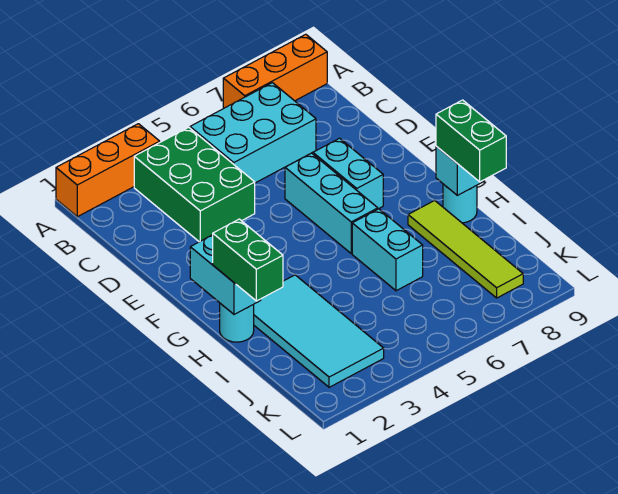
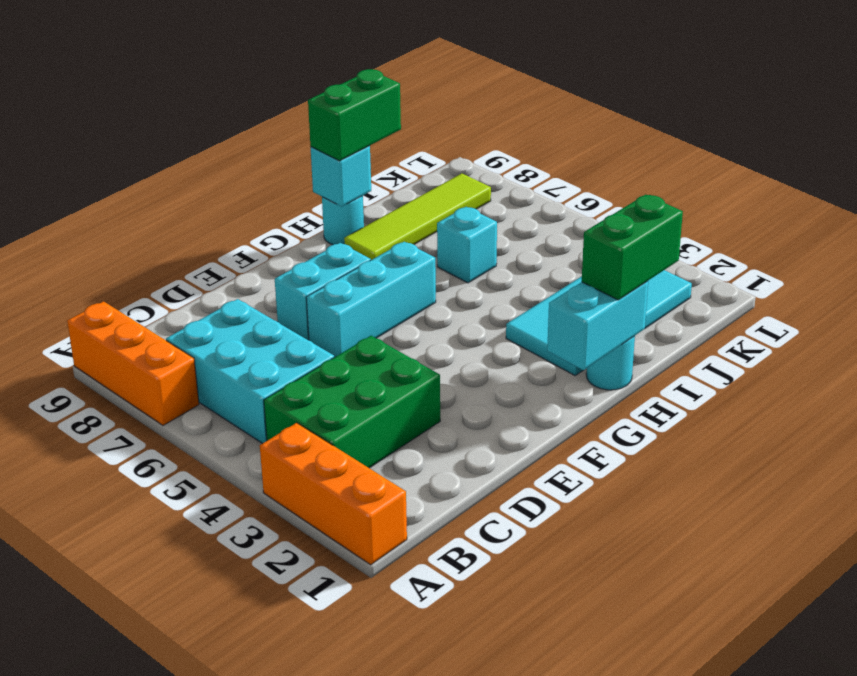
cyan brick H6:I6 level 1 -> cyan brick I6 level 1

